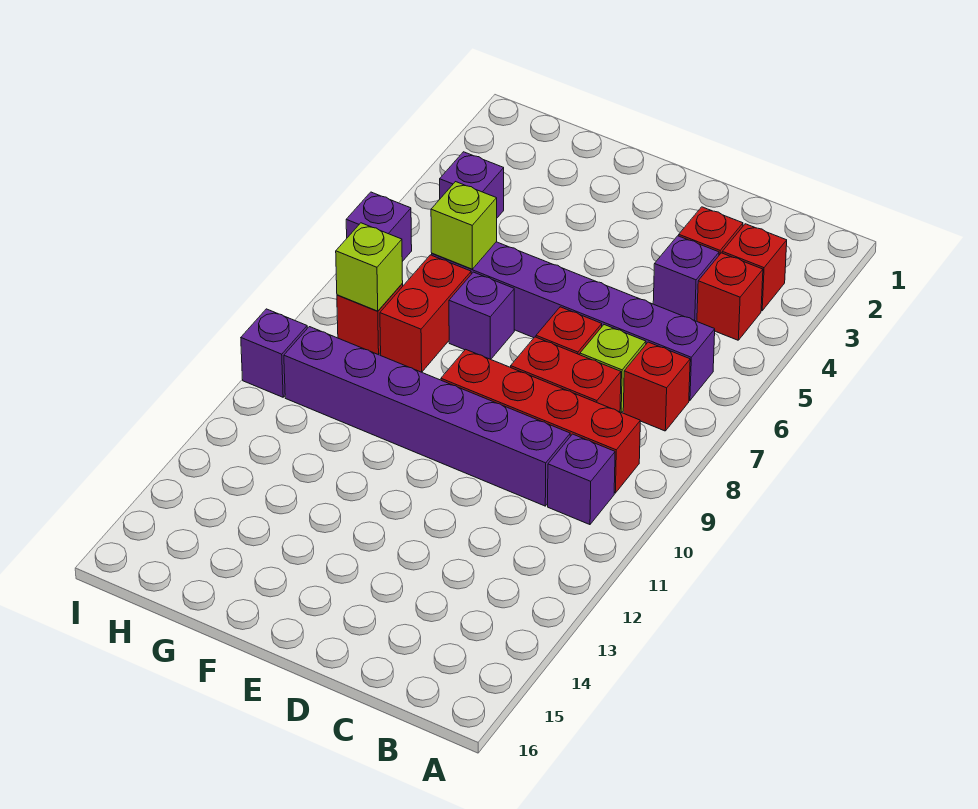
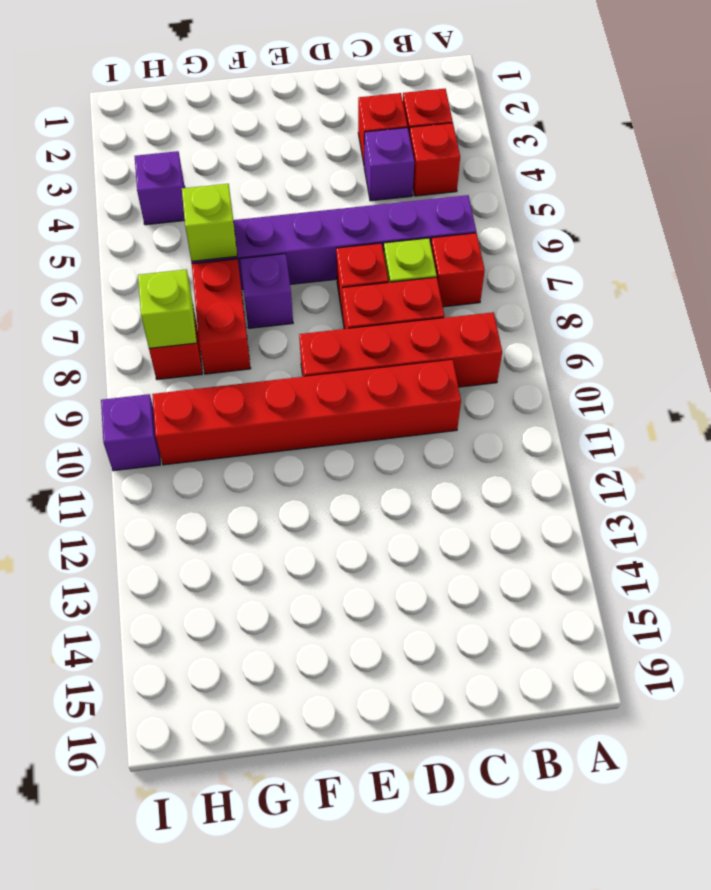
purple brick B10 level 1 -> none
purple brick C10:H10 level 1 -> red brick C10:H10 level 1
purple brick I6 level 1 -> none

